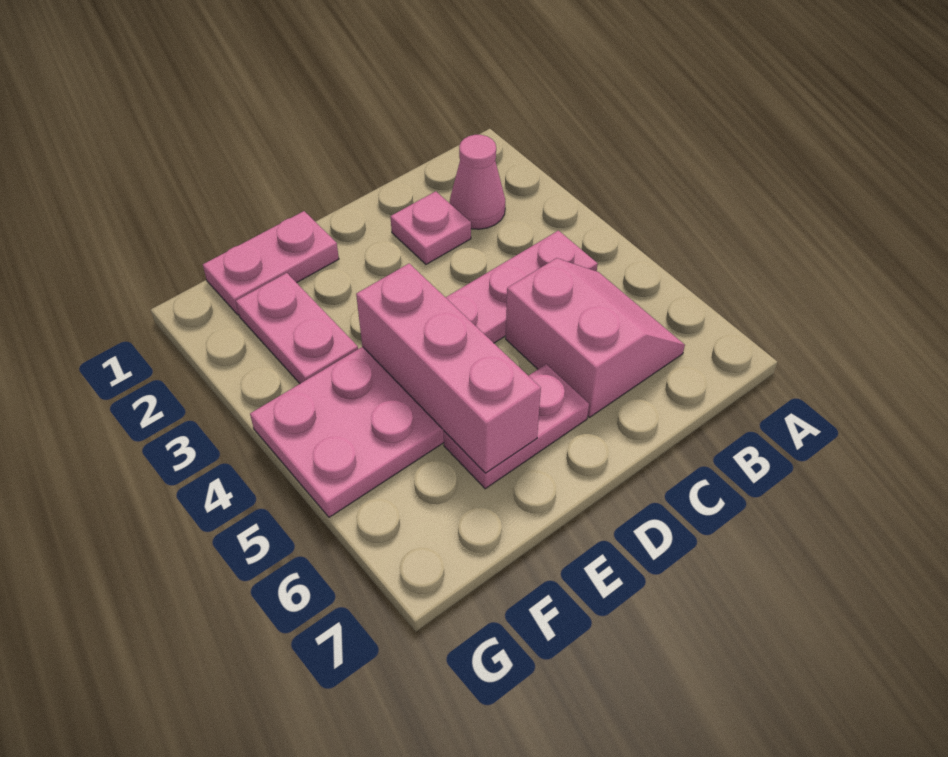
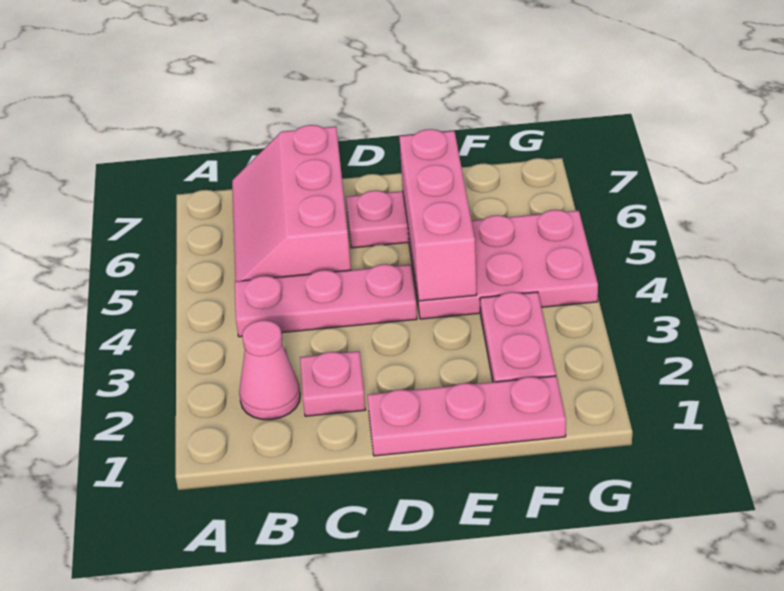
pink slope B5:C6 level 1 top C -> pink slope B5:C7 level 1 top C
pink plate E1:F1 level 1 -> pink plate D1:F1 level 1

